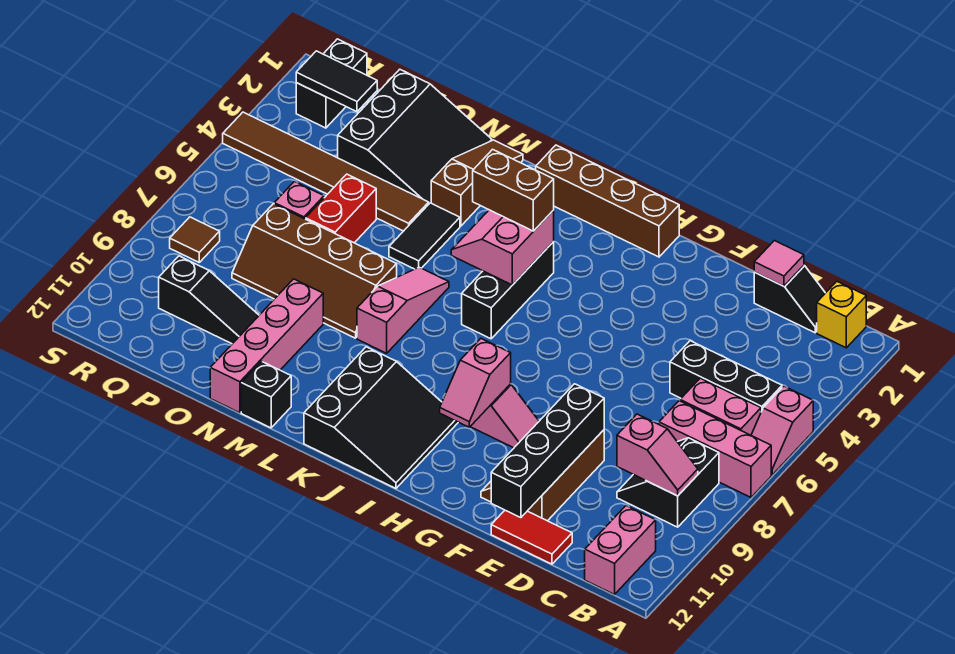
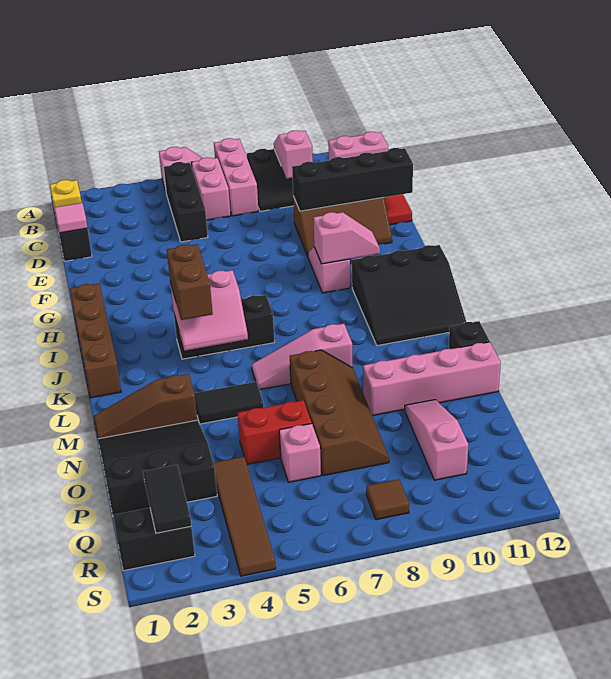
black slope I10:K12 level 1 top K -> black slope I10:K12 level 1 top I
brown tile N4:S4 level 1 -> brown tile P4:S4 level 1
black slope O10:Q10 level 1 top Q -> pink slope O10:Q10 level 1 top Q

